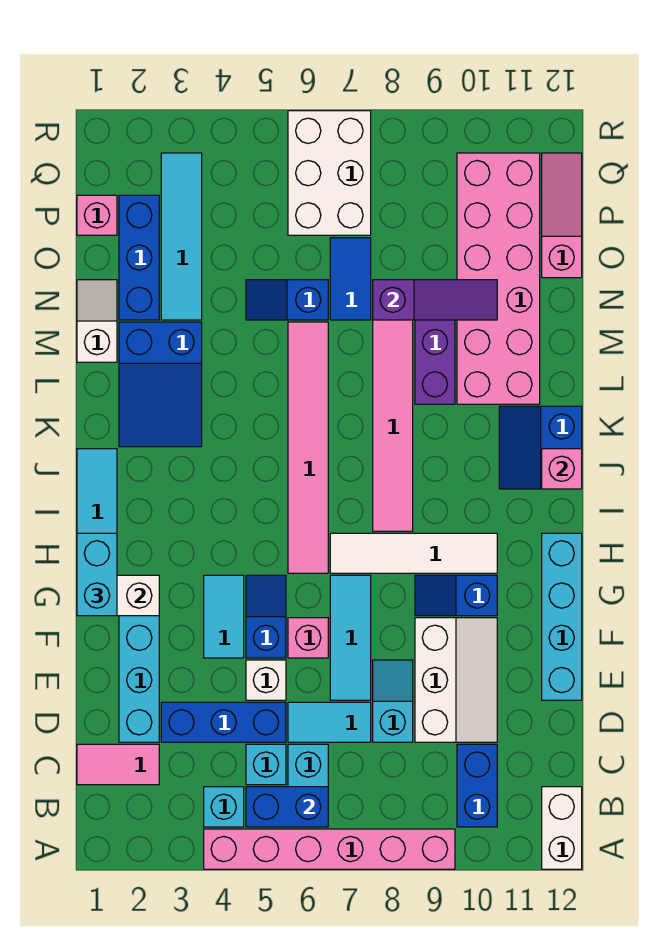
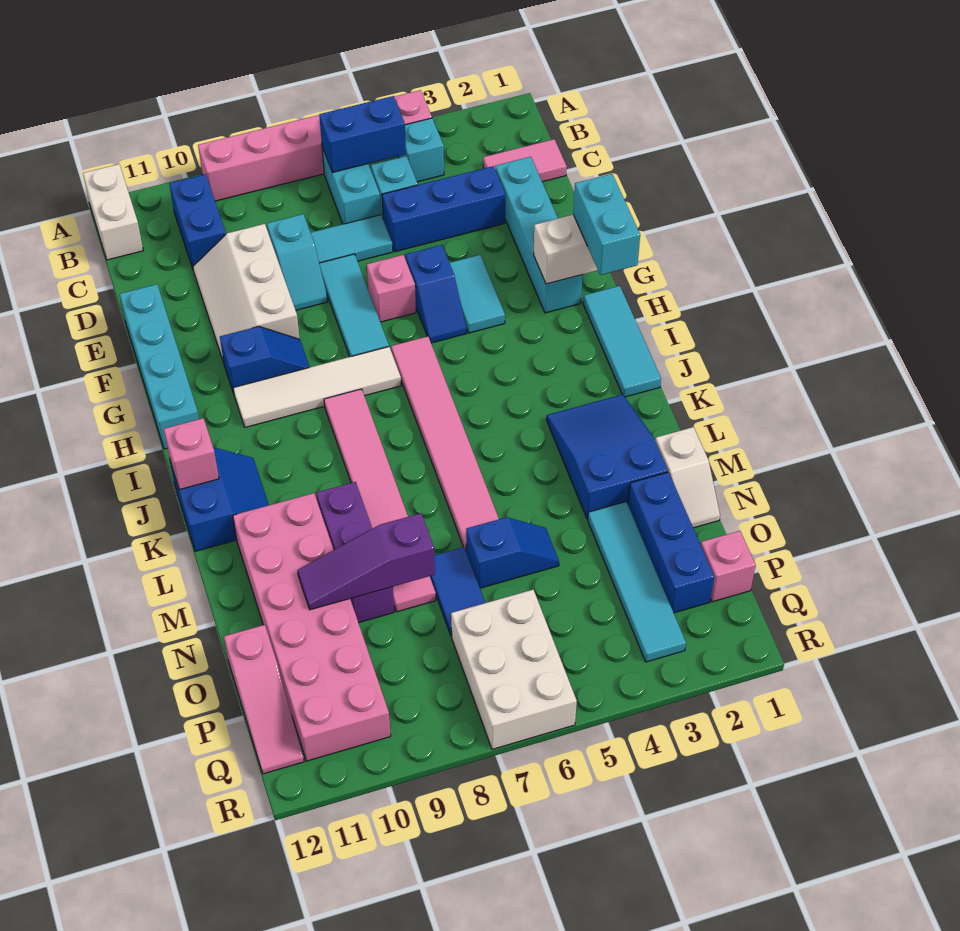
white brick E5 level 1 -> none

